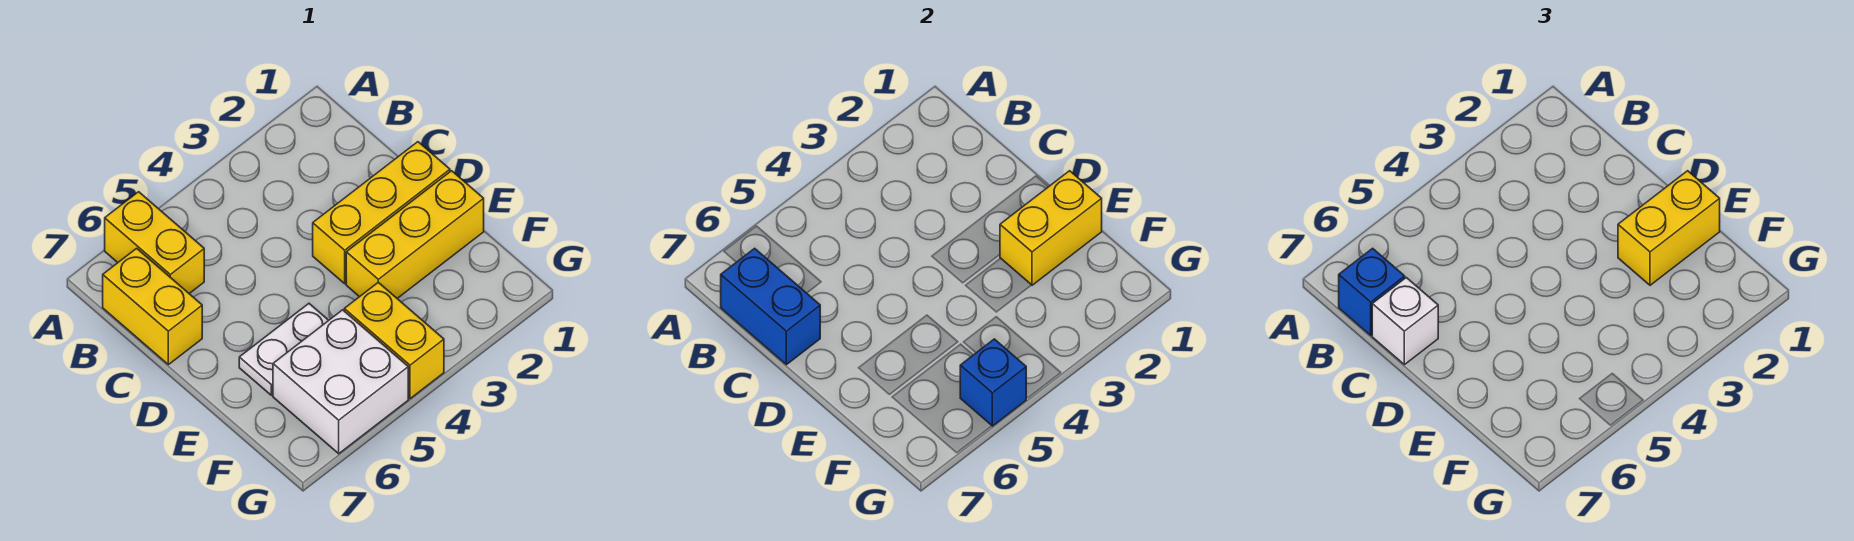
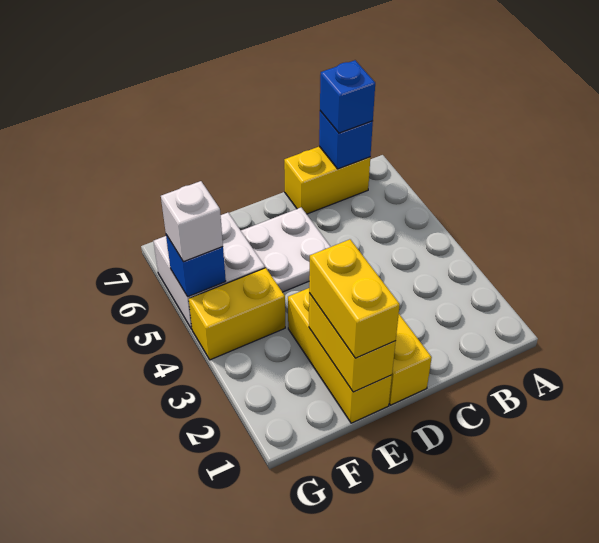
yellow brick A6:B6 level 1 -> none
blue brick B7:C7 level 2 -> blue brick B7 level 2
white brick C7 level 3 -> white brick G5 level 3
white plate E5:E6 level 1 -> white plate D5:E6 level 1

